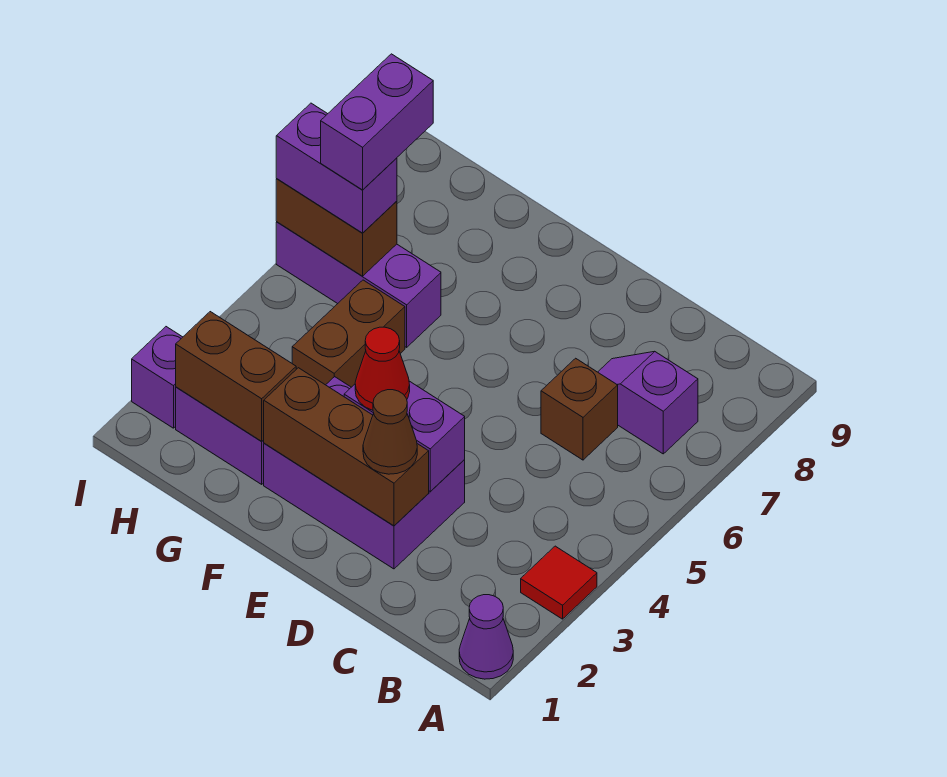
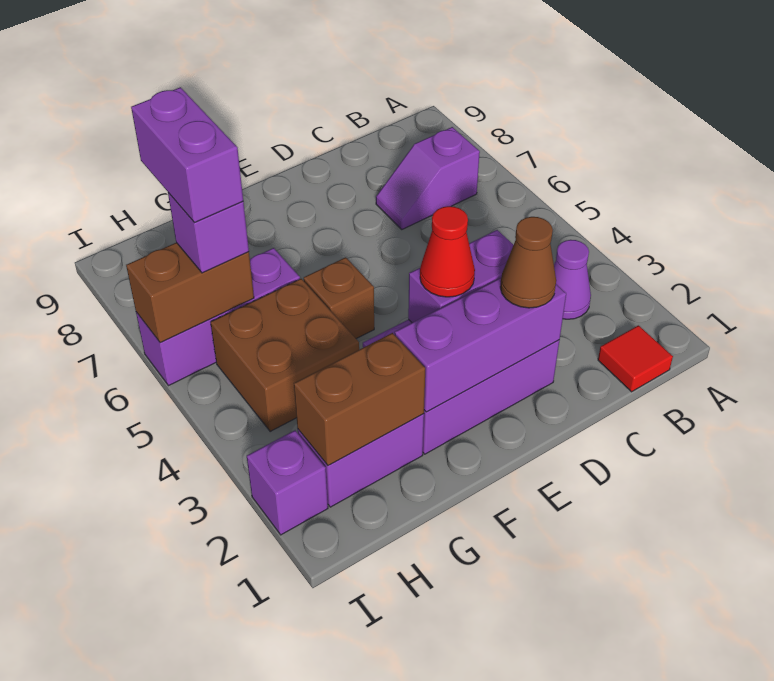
purple cone A1 level 1 -> purple cone B3 level 1
red tile A3 level 1 -> red tile B1 level 1
brown brick C6 level 1 -> brown brick F5 level 1
brown brick D2:F2 level 2 -> purple brick D2:F2 level 2
brown brick G4:G5 level 1 -> brown brick G4:H5 level 1
purple brick H6:I6 level 3 -> purple brick H6 level 3

